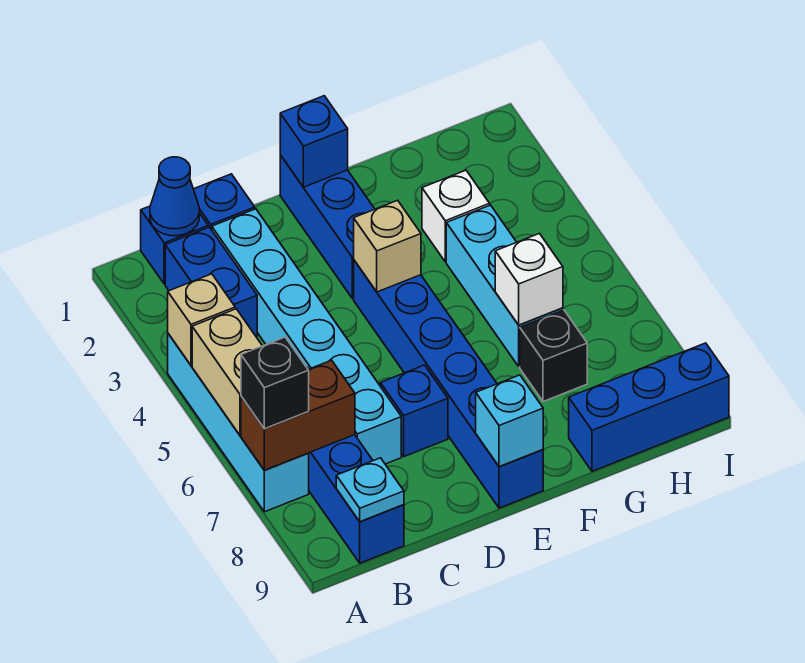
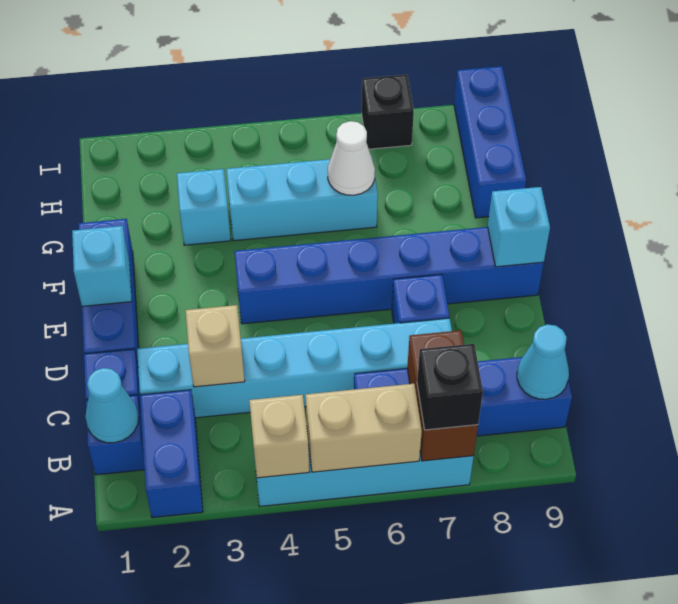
blue cone B1 level 2 -> cyan cone B1 level 2
blue brick B2:B3 level 1 -> blue brick A2:B2 level 1
cyan plate B9 level 2 -> cyan cone B9 level 2
blue brick E1:E3 level 1 -> blue brick D1:F1 level 1
blue brick E1 level 2 -> cyan brick E1 level 2
tan brick E4 level 2 -> tan brick C3 level 2
white brick G3 level 1 -> cyan brick G3 level 1
white brick G6 level 2 -> white cone G6 level 2
black brick G7 level 1 -> black brick I7 level 1

